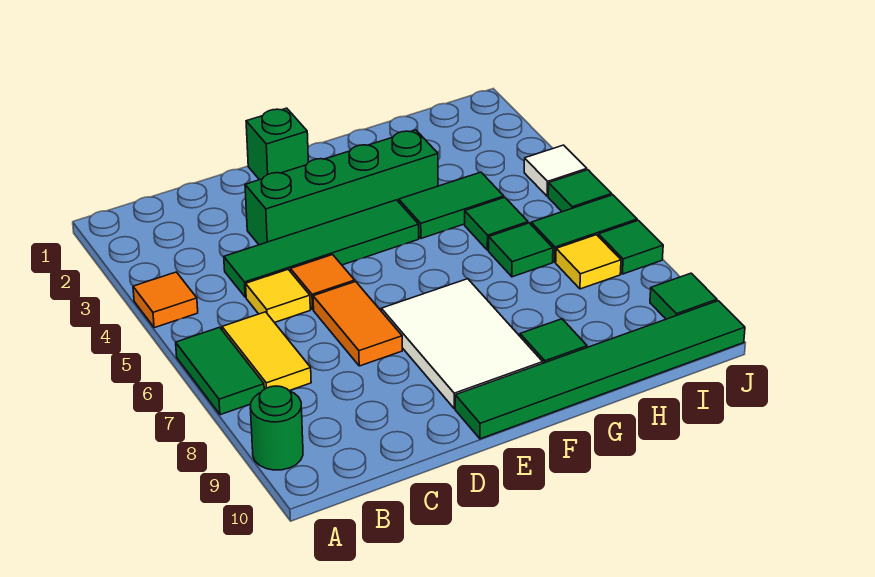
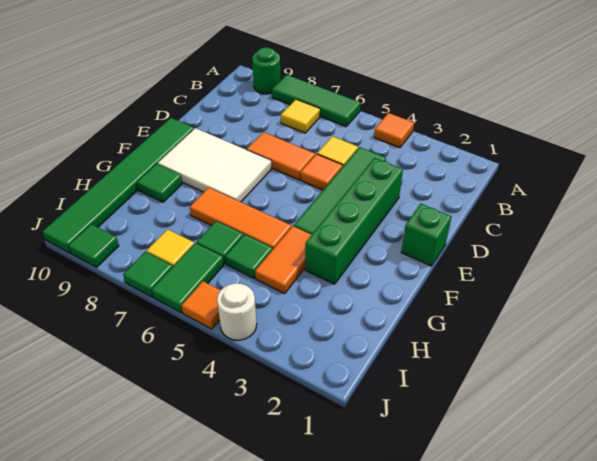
green tile A6:A7 level 1 -> green tile A6:A8 level 1
yellow tile B6:B7 level 1 -> yellow tile B7 level 1
green tile G4:H4 level 1 -> orange tile G4:H4 level 1
none -> orange tile G5:G7 level 1
white tile J4 level 1 -> white round brick J4 level 1
green tile J5 level 1 -> orange tile J5 level 1

